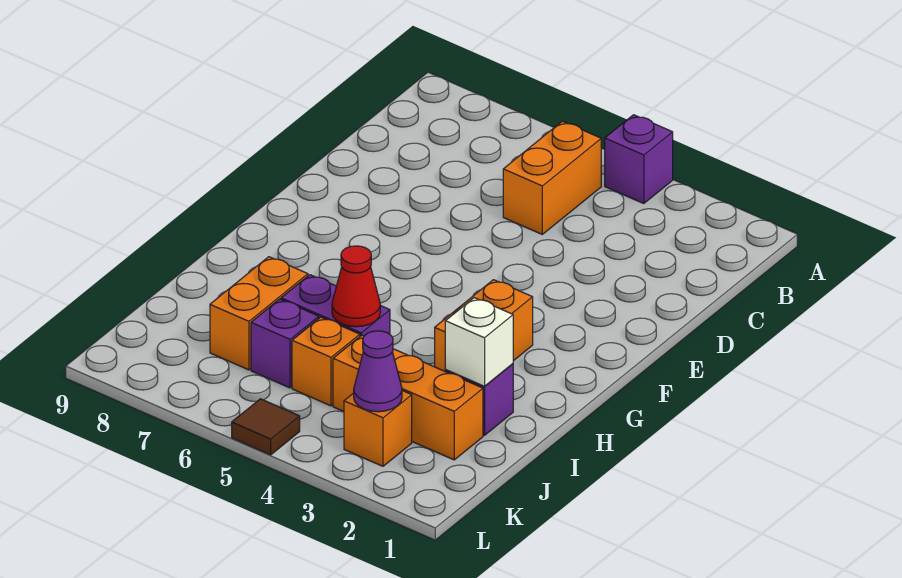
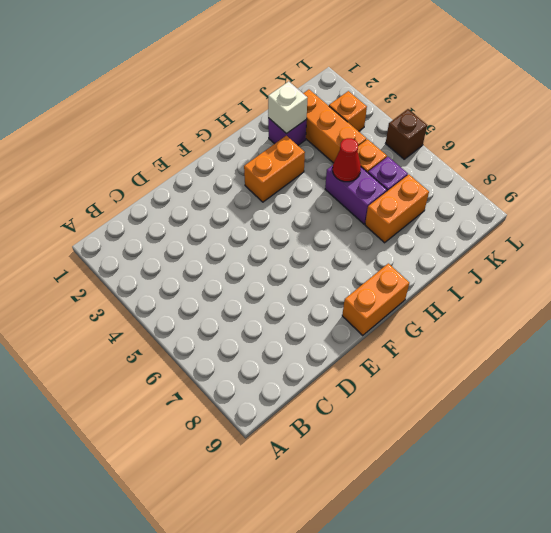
purple brick A4 level 1 -> none
orange brick B5:C5 level 1 -> orange brick F9:G9 level 1
purple cone K3 level 2 -> none
brown tile L5 level 1 -> brown brick L5 level 1

